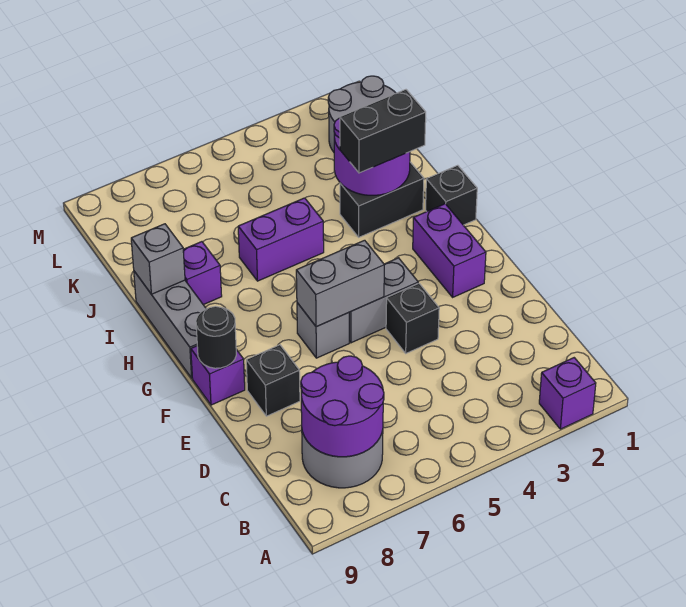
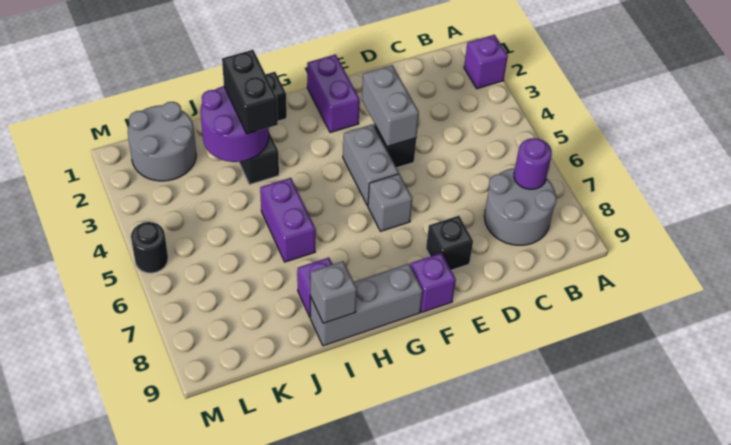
purple round brick B7:C8 level 2 -> purple round brick B7 level 2
purple brick F2:G2 level 1 -> purple brick F1:F2 level 1
grey brick F5:F6 level 2 -> grey brick E3:E4 level 2
black round brick F9 level 2 -> black round brick M5 level 1

